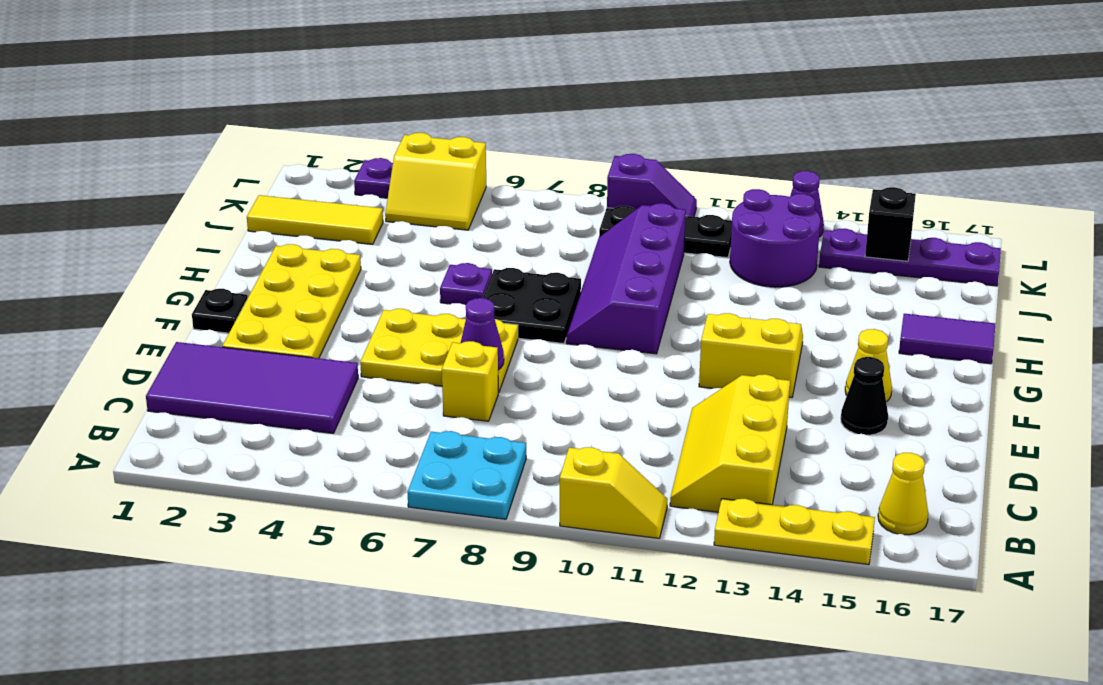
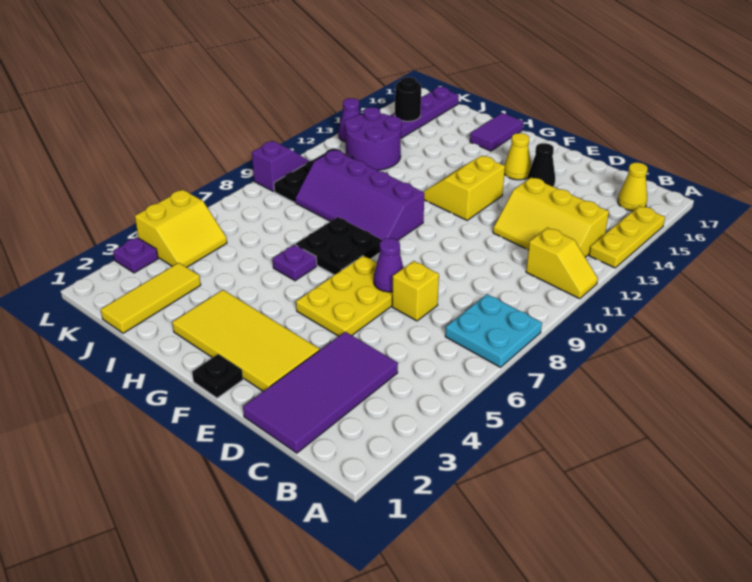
yellow slope A10:A11 level 1 top 10 -> yellow slope A11:B11 level 1 top B
yellow plate E2:H3 level 1 -> yellow tile E2:H3 level 1
black brick K15 level 2 -> black round brick K15 level 2

